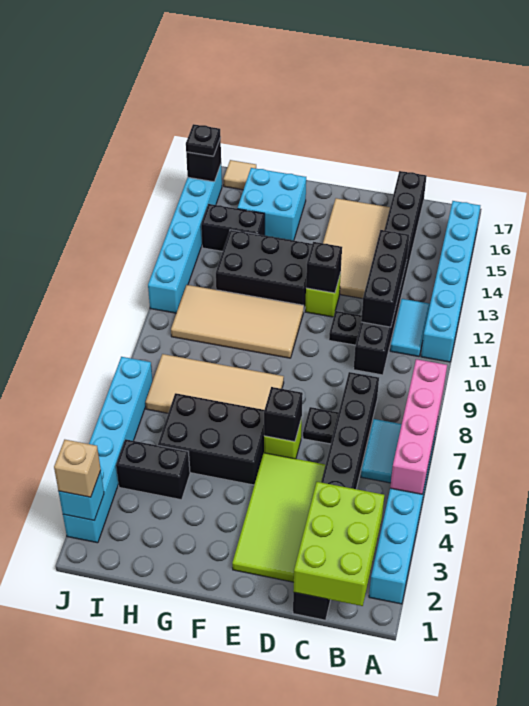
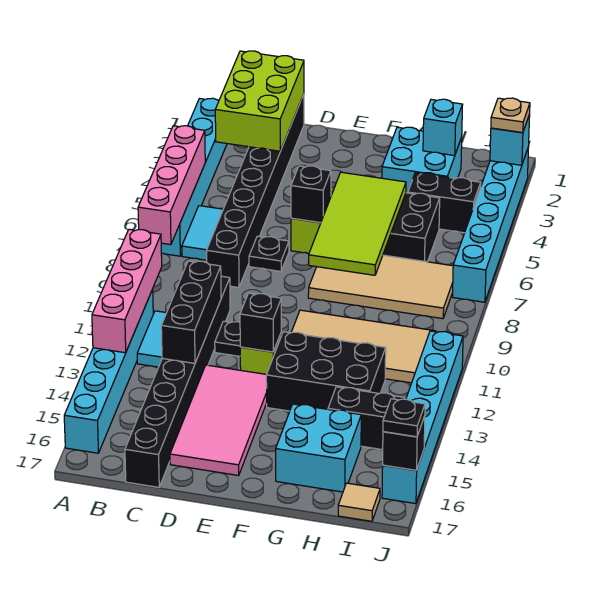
none -> pink brick A10:A13 level 2
lime tile D2:E5 level 1 -> lime tile F5:G8 level 2
tan tile D13:E16 level 1 -> pink tile D13:E16 level 1
none -> cyan brick G2:H3 level 1
none -> cyan brick H2 level 2
tan brick J2 level 3 -> tan plate J2 level 3

